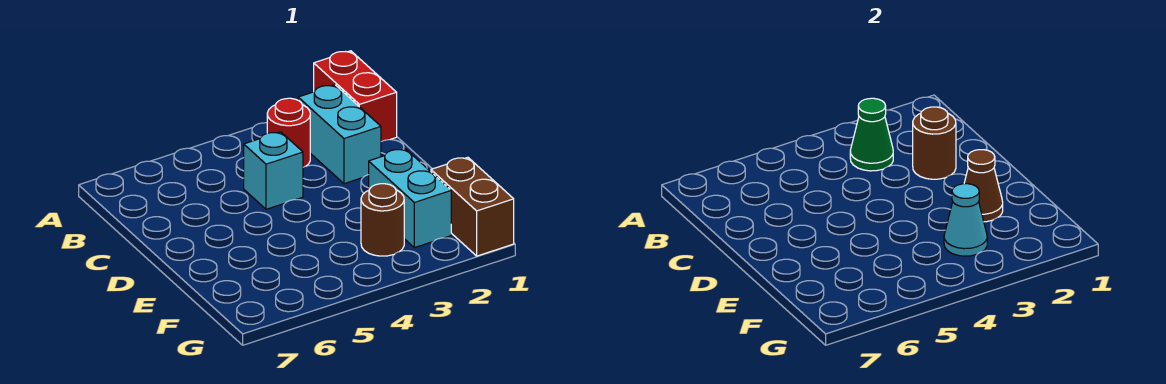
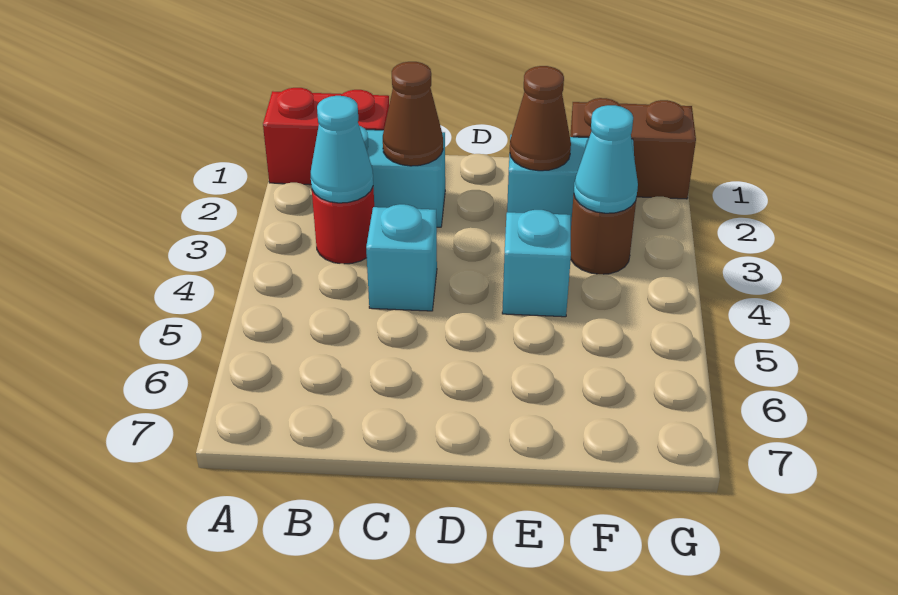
green cone B3 level 2 -> cyan cone B3 level 2
brown round brick C2 level 2 -> brown cone C2 level 2
none -> cyan brick E4 level 1

